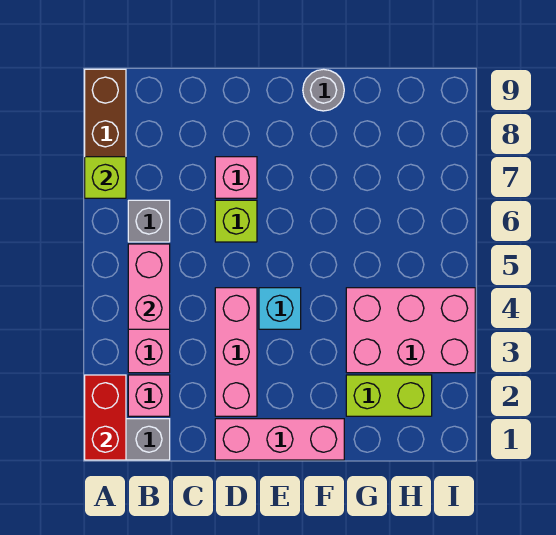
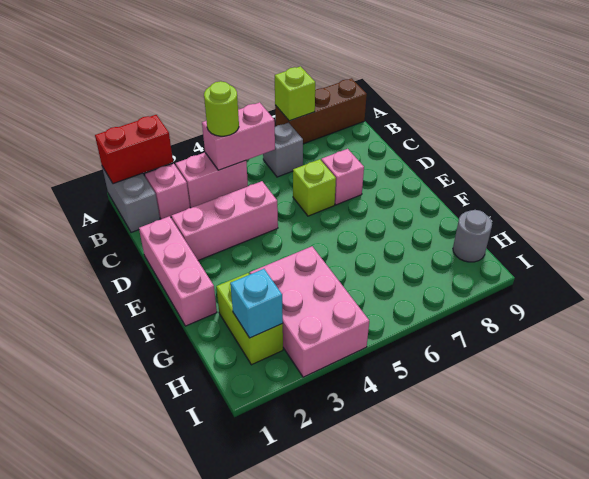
none -> lime round brick B4 level 3
cyan brick E4 level 1 -> cyan brick H2 level 2
grey round brick F9 level 1 -> grey round brick H9 level 1

